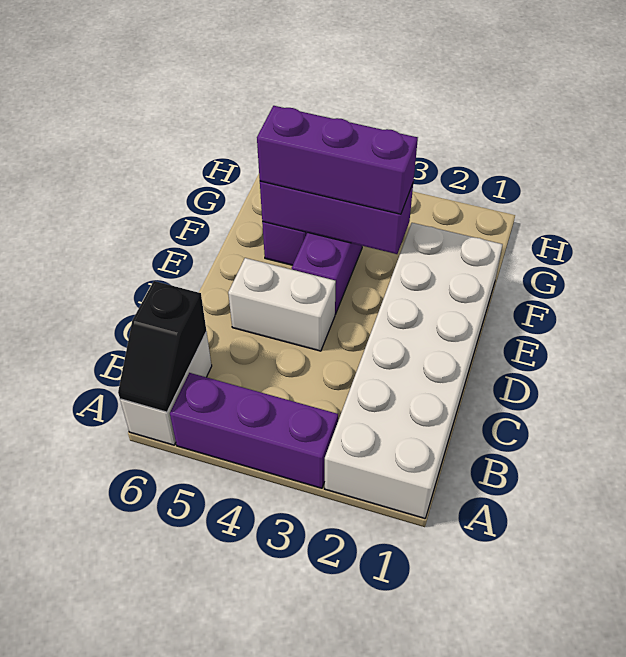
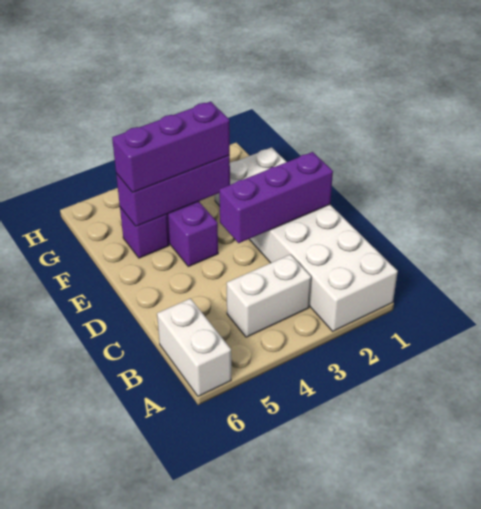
purple brick A3:A5 level 1 -> purple brick D1:D3 level 2
black slope A6:B6 level 2 top B -> none
white brick D4:D5 level 1 -> white brick B3:B4 level 1

